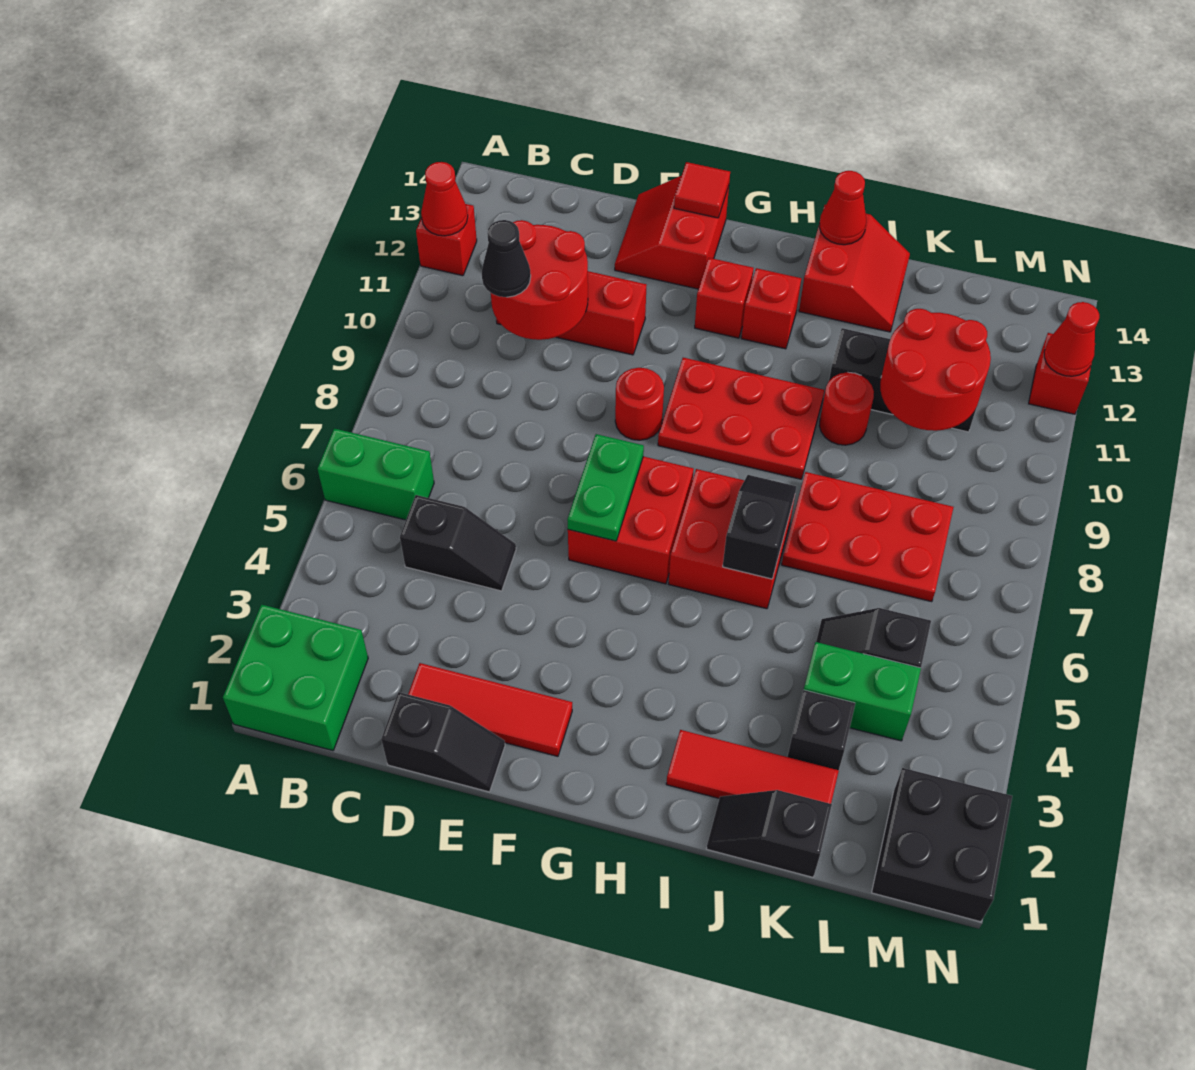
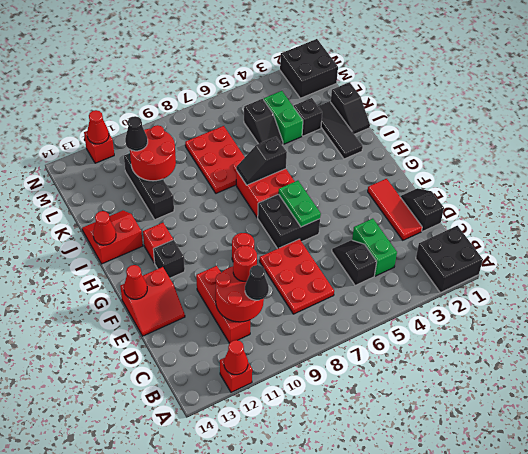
green brick A1:B2 level 1 -> black brick A1:B2 level 1
green brick A6:B6 level 1 -> green brick C4:D4 level 1
red brick F6:G7 level 1 -> black brick F6:G7 level 1
green plate F6:F7 level 2 -> green plate F6:G6 level 2
red tile F14 level 2 -> red cone F14 level 2
red plate G9:I10 level 1 -> red plate C7:E8 level 1
red brick G12 level 1 -> black brick G12 level 1
red tile I2:K2 level 1 -> black tile I2:K2 level 1
red round brick J10 level 1 -> red round brick D10 level 3
none -> black cone L11 level 3

